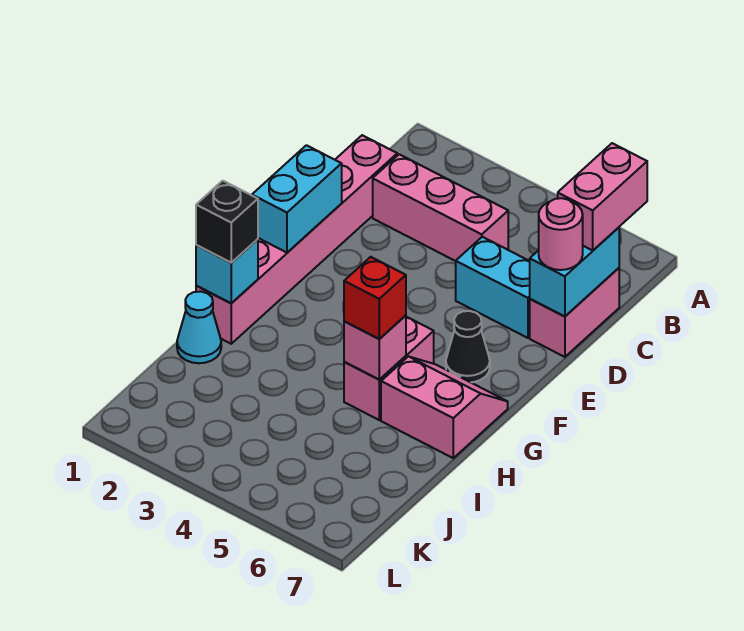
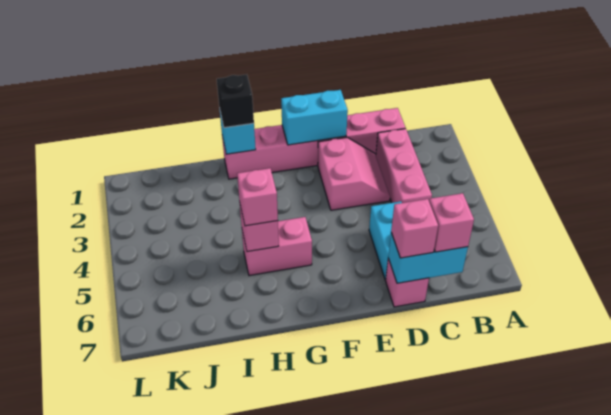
pink brick B7:C7 level 3 -> pink brick C7 level 3
pink brick C7:D7 level 1 -> pink brick D7 level 1
pink round brick D7 level 3 -> pink brick D7 level 3
black cone F6 level 1 -> none
pink slope G6:H7 level 1 top H -> pink slope D2:E3 level 1 top E
red brick H5 level 3 -> pink brick H5 level 3
cyan cone I1 level 1 -> none

